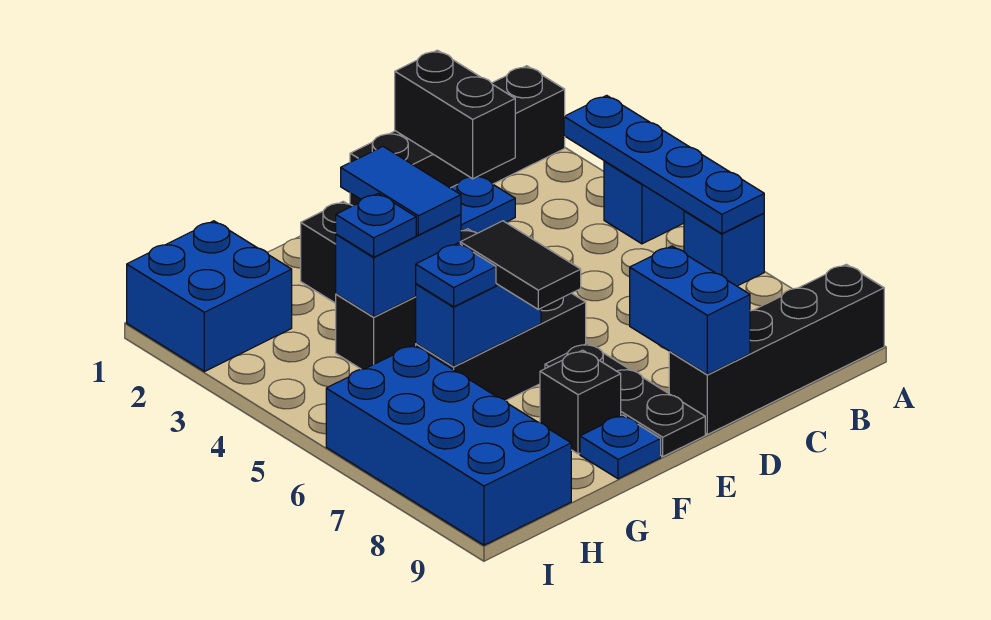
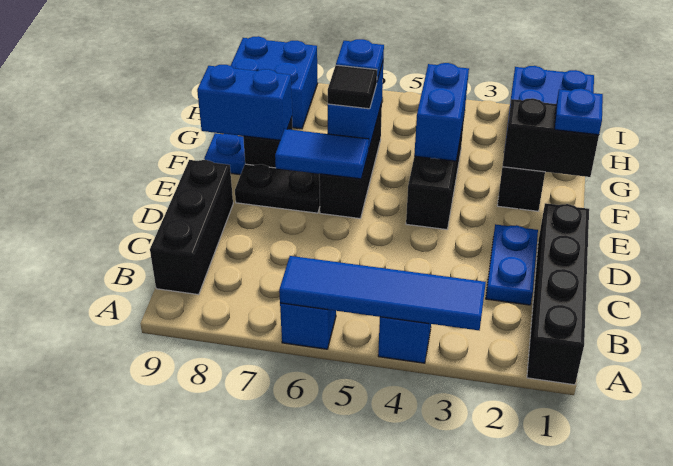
blue plate A3:A6 level 2 -> blue tile A3:A6 level 2
black brick A9:D9 level 1 -> black brick B9:D9 level 1
black brick C1:C2 level 2 -> black brick F1:F2 level 2
blue brick D8:D9 level 2 -> blue brick F8:F9 level 2
black plate E7:E9 level 1 -> black plate E7:E8 level 1
blue tile F3:F4 level 3 -> blue tile E6:E7 level 2
black tile F6:F7 level 3 -> black tile F6 level 3
blue plate G4 level 3 -> blue plate F1 level 3
blue brick H6:I9 level 1 -> blue brick H8:I9 level 1

